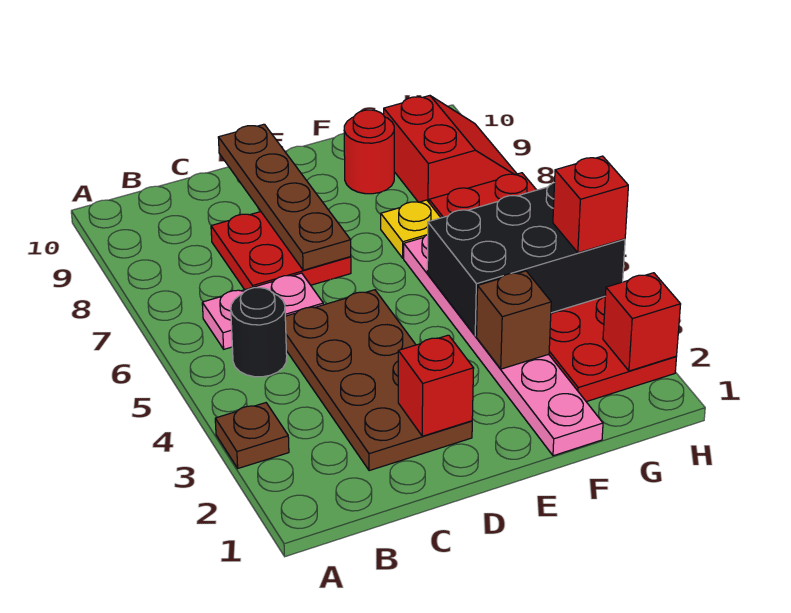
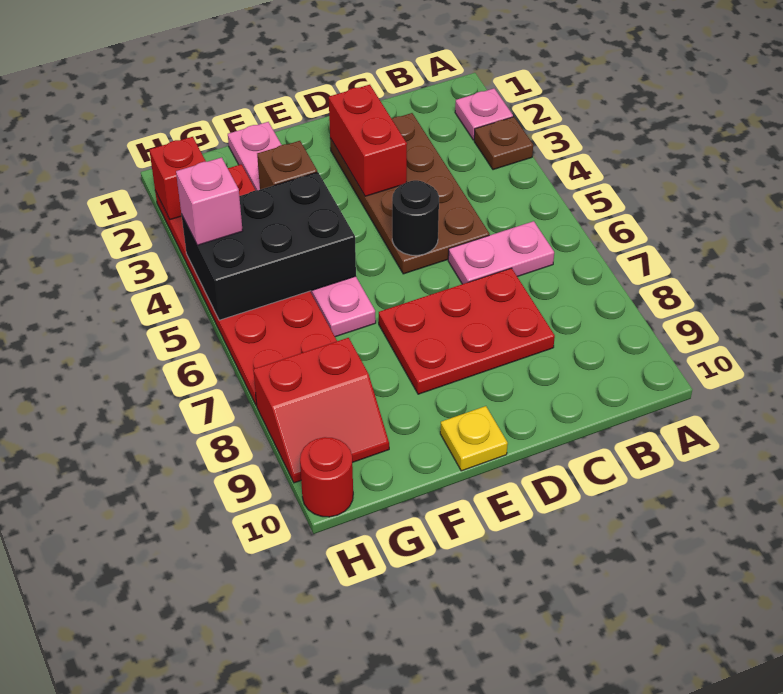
none -> pink plate A2 level 1
black round brick B5 level 1 -> black round brick D5 level 2
red plate C7:D8 level 1 -> red plate C7:E8 level 1
red brick D2 level 2 -> red brick D2:D3 level 2
brown plate D7:D10 level 2 -> none
yellow plate F7 level 1 -> yellow plate E10 level 1
red round brick F9 level 1 -> red round brick H10 level 1
red slope G8:H9 level 1 top G -> red slope G8:H9 level 1 top 8
red brick H4 level 3 -> pink brick H4 level 3

